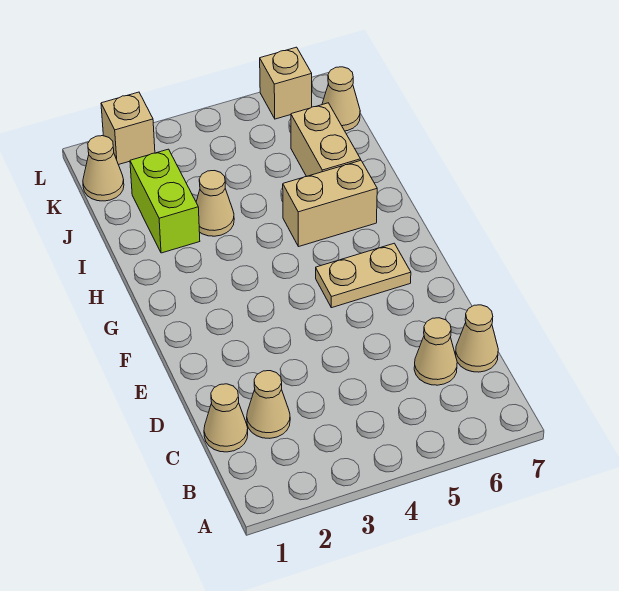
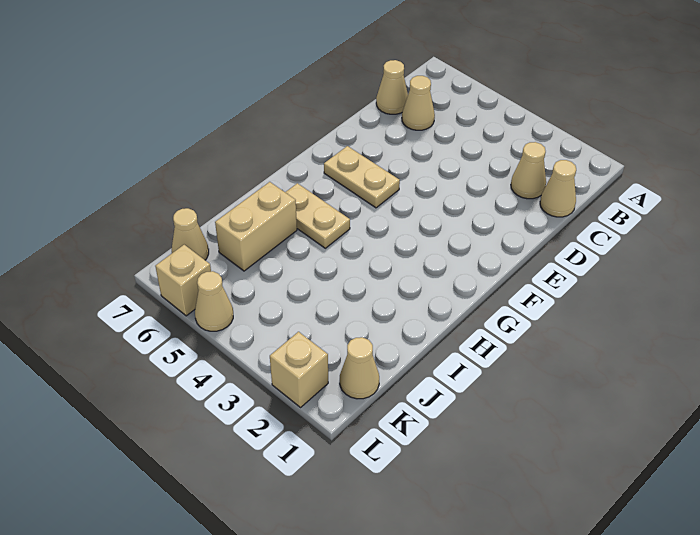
tan brick H5:H6 level 1 -> tan plate H5:H6 level 1
lime brick I2:J2 level 1 -> none
tan cone I3 level 1 -> tan cone L5 level 1

